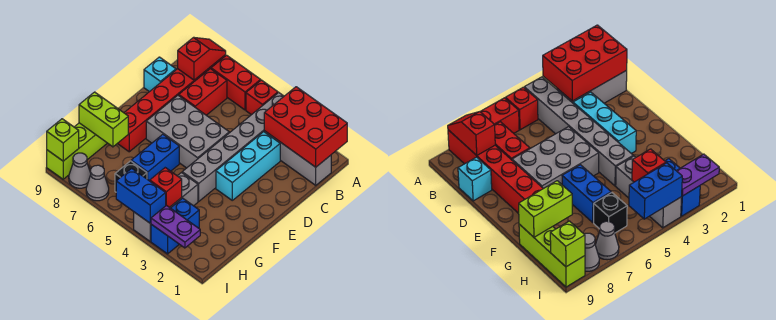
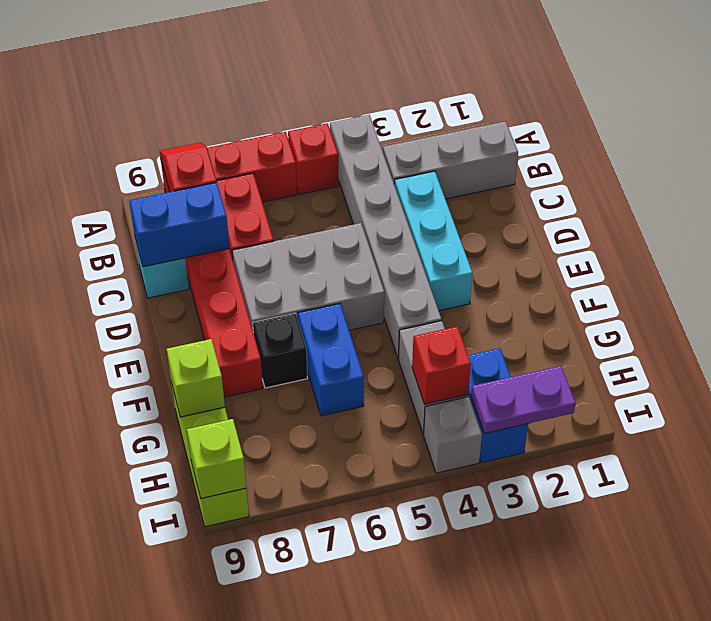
red brick A1:B3 level 2 -> none
lime brick G8:G9 level 2 -> lime brick G9 level 2
black brick H6 level 1 -> black brick F7 level 1
blue brick I4:I5 level 2 -> blue brick C8:C9 level 2
grey cone I7 level 1 -> none
grey cone I8 level 1 -> none

